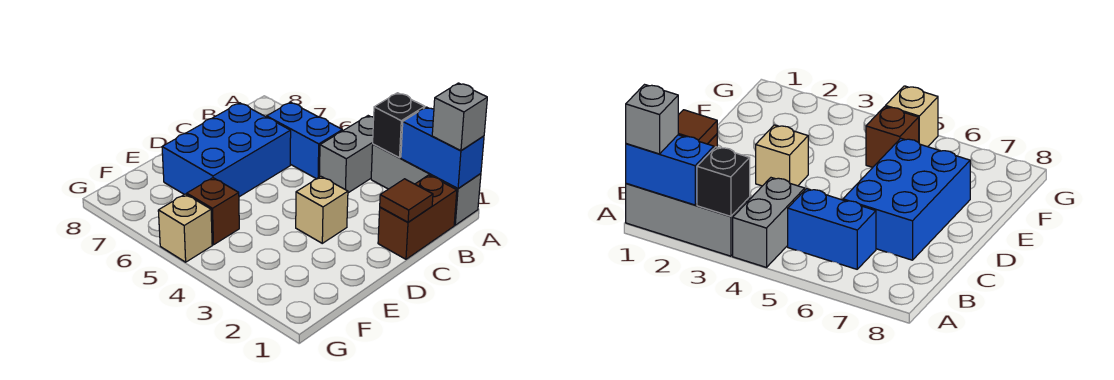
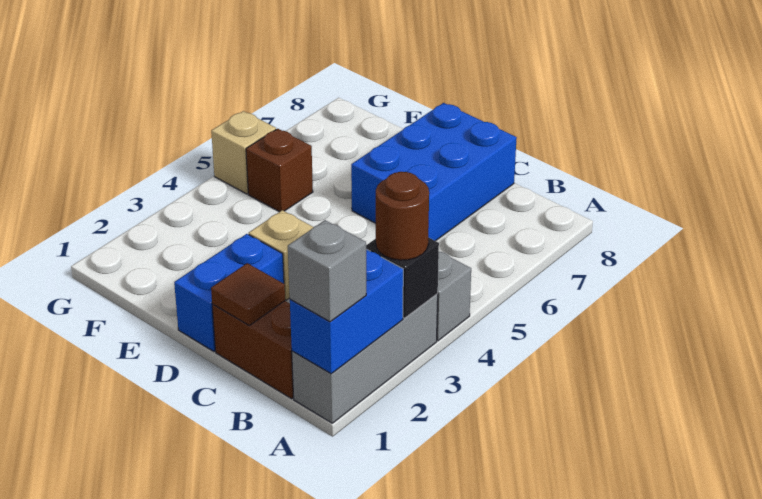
none -> brown round brick A3 level 3
blue brick B5:B6 level 1 -> blue brick D1:D2 level 1
blue brick C6:E7 level 1 -> blue brick C6:D8 level 1

